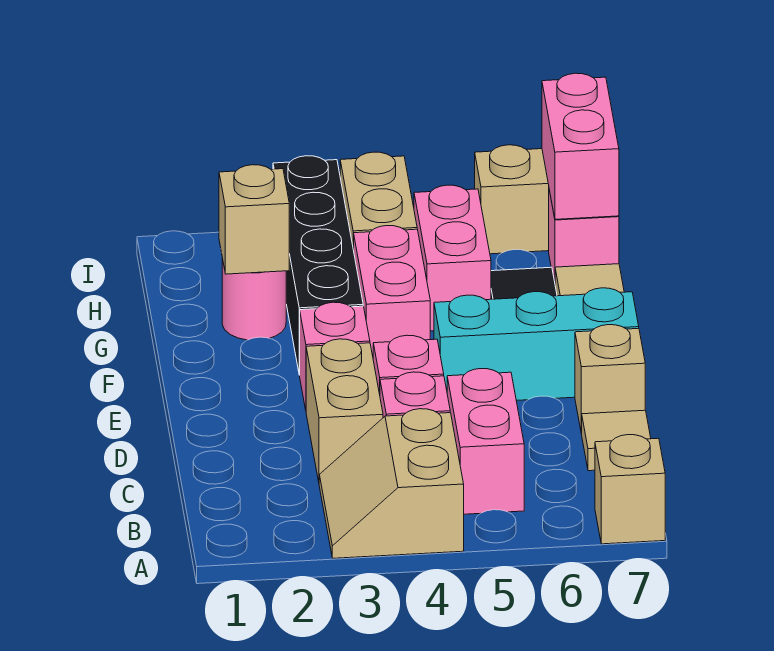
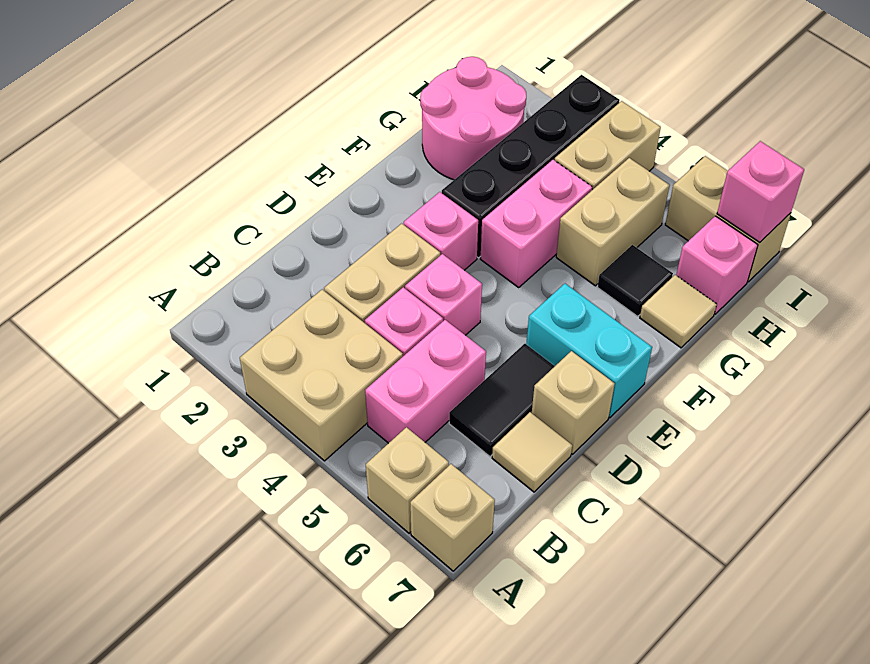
tan slope A3:B4 level 1 top 4 -> tan brick A3:B4 level 1
none -> black tile C6:D6 level 1
cyan brick E5:E7 level 1 -> cyan brick E6:E7 level 1
pink round brick G2 level 1 -> pink round brick G1:H2 level 1
tan brick G2 level 2 -> tan brick A6 level 1
pink brick G5:H5 level 1 -> tan brick G5:H5 level 1
pink brick H7:I7 level 2 -> pink brick I7 level 2

